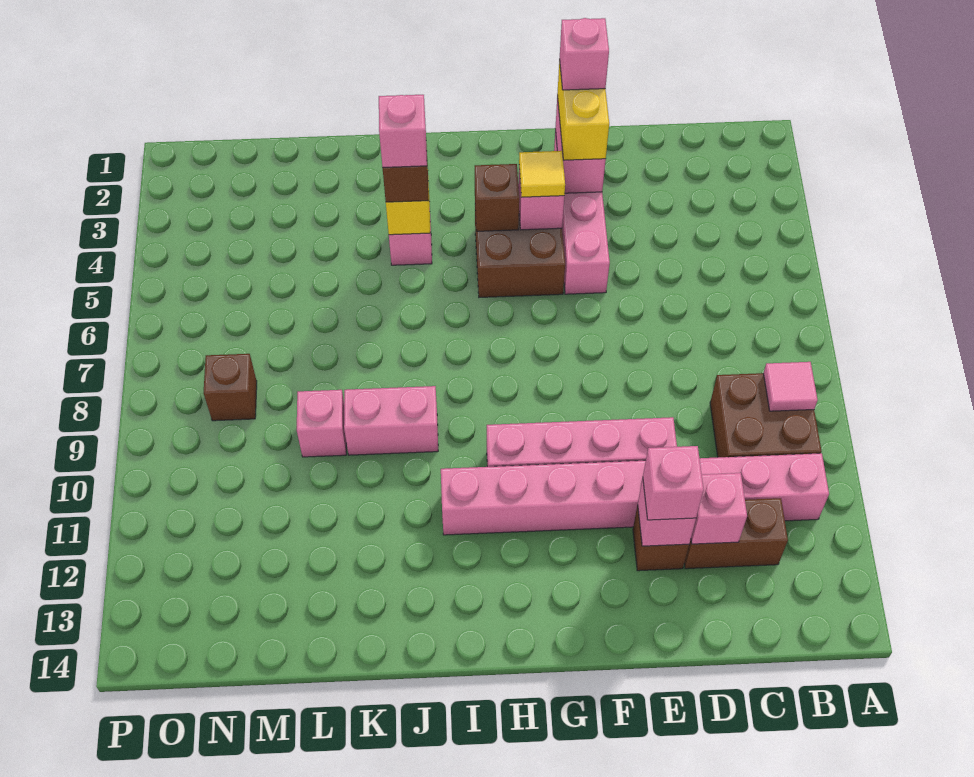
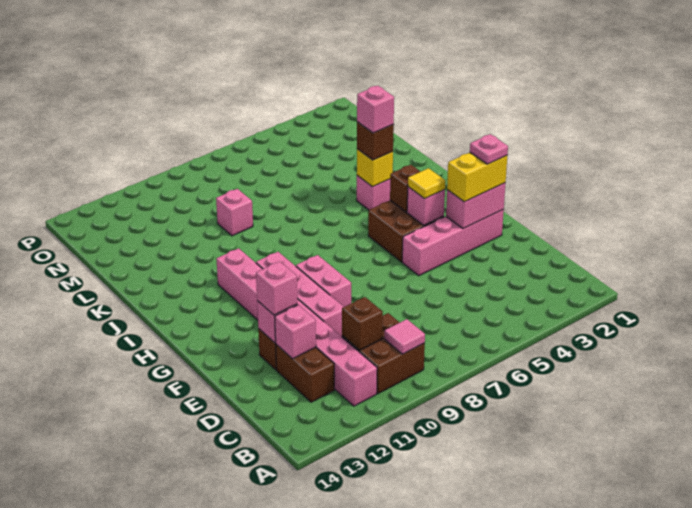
pink brick F2 level 4 -> pink plate F2 level 4
pink brick J9:K9 level 1 -> pink brick F9:G9 level 1
brown brick N8 level 1 -> brown brick C10 level 2

